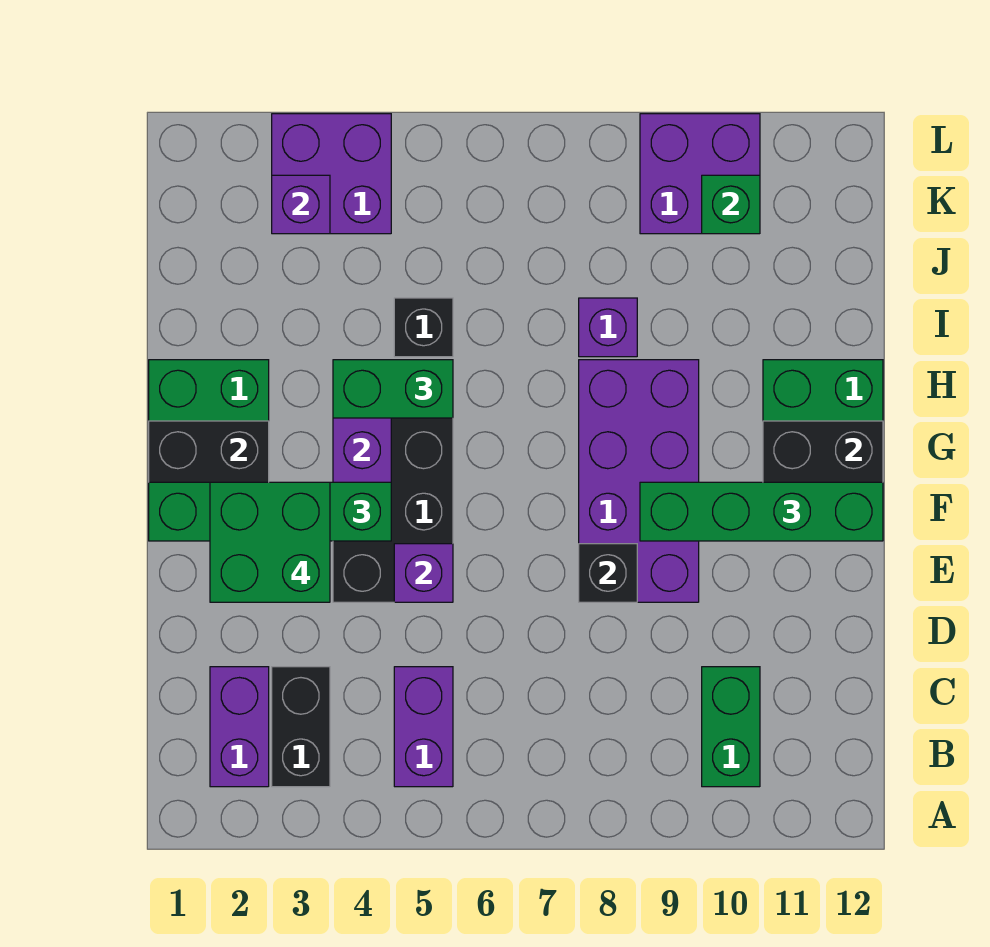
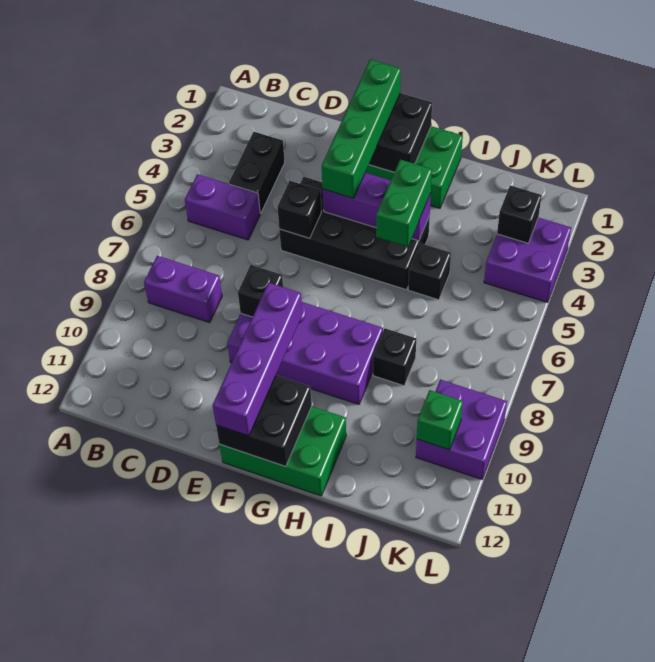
purple brick B2:C2 level 1 -> purple brick B8:C8 level 1
black brick B3:C3 level 1 -> black brick C3:C4 level 1
green brick B10:C10 level 1 -> none
green brick E2:F3 level 4 -> none
purple brick E5 level 2 -> black brick E5 level 2
green brick F9:F12 level 3 -> purple brick F9:F12 level 3
purple brick I8 level 1 -> black brick I8 level 1
purple brick K3 level 2 -> black brick K3 level 2

